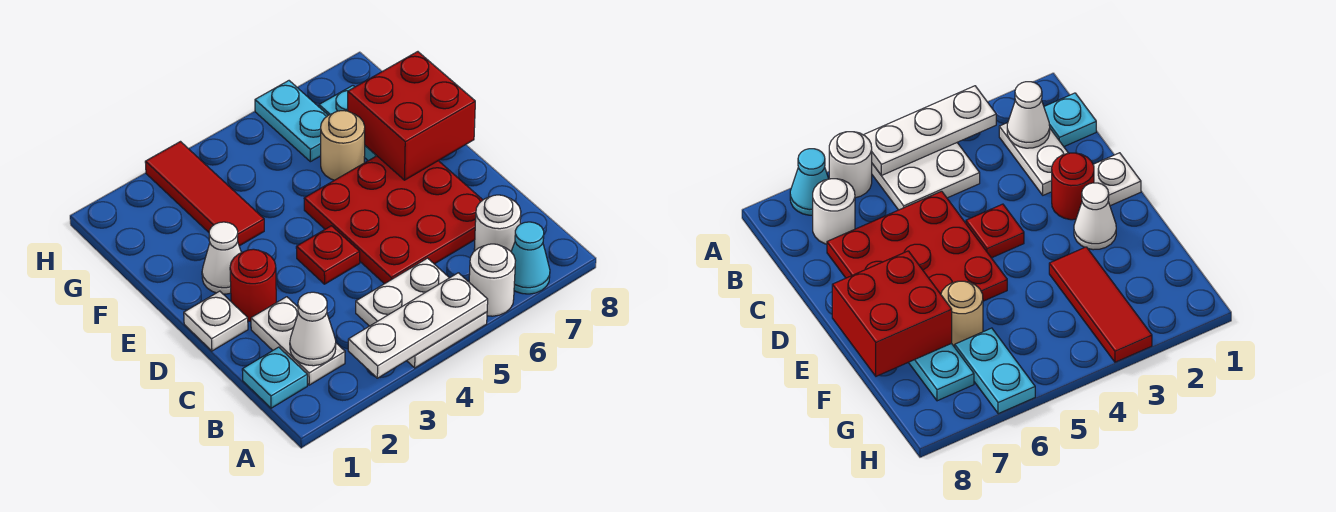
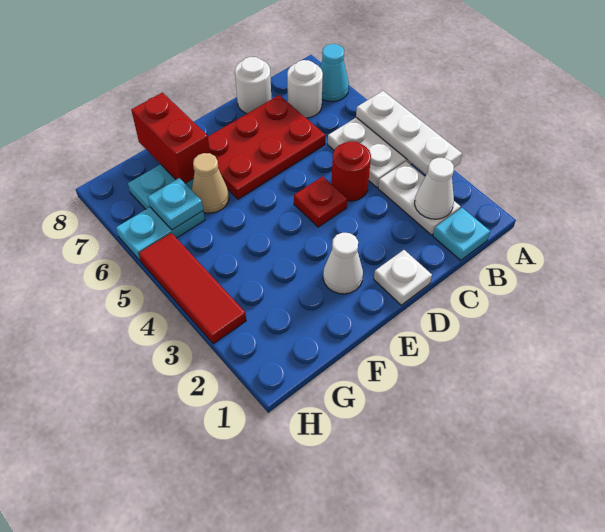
white round brick A6 level 1 -> white round brick C8 level 1
white plate B2:C2 level 1 -> white plate B2:B3 level 1
red plate C5:E7 level 1 -> red plate C6:E7 level 1
red round brick D2 level 1 -> red round brick C4 level 1
red brick E7:F8 level 2 -> red brick F7:F8 level 2
red tile F3:H3 level 1 -> red tile H3:H5 level 1
tan round brick F6 level 1 -> tan cone F6 level 1
none -> cyan plate G6 level 2

